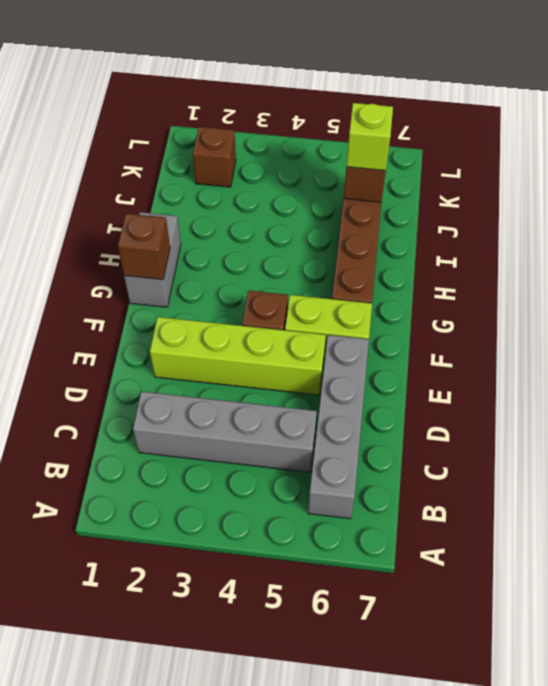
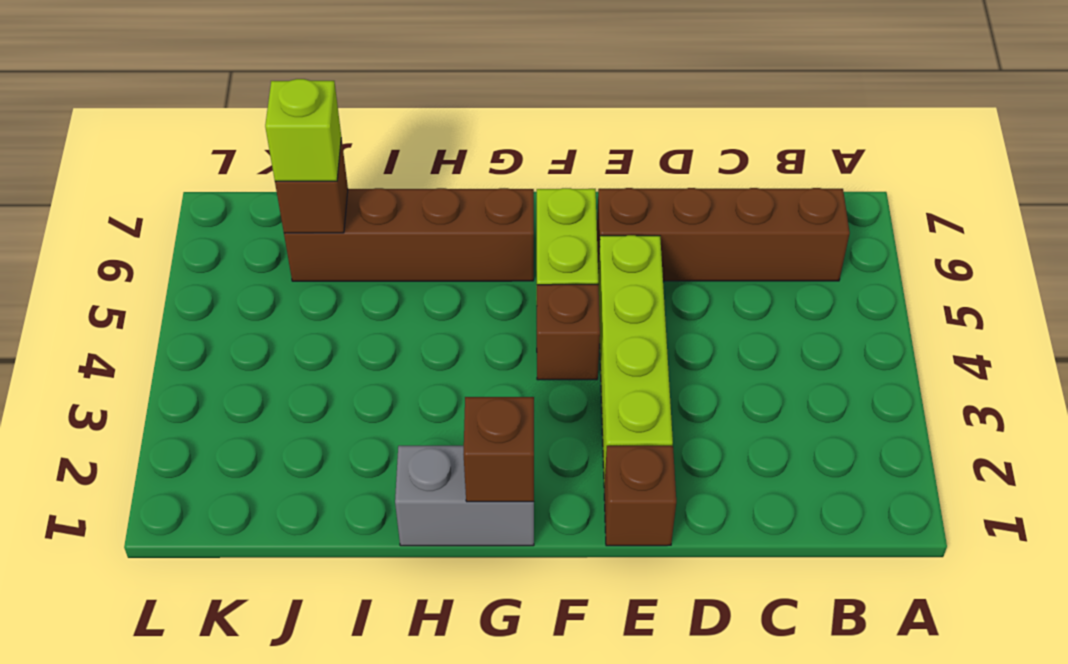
grey brick B6:E6 level 1 -> brown brick B6:E6 level 1
grey brick C2:C5 level 1 -> none
brown brick K2 level 1 -> brown brick E1 level 1

